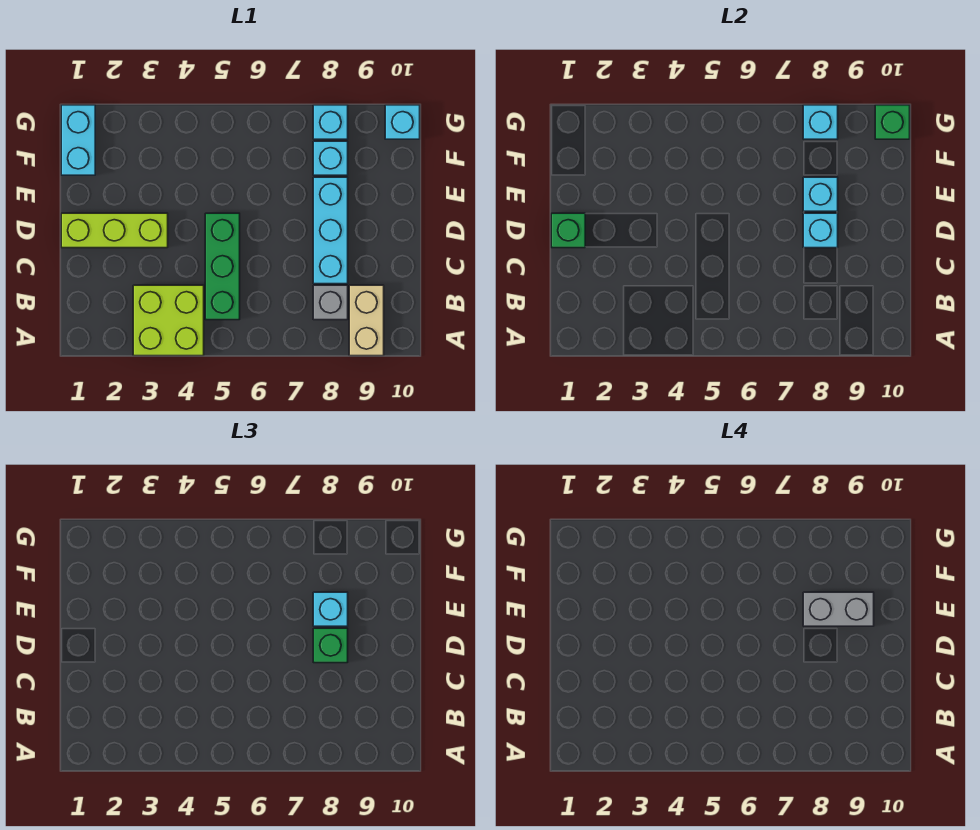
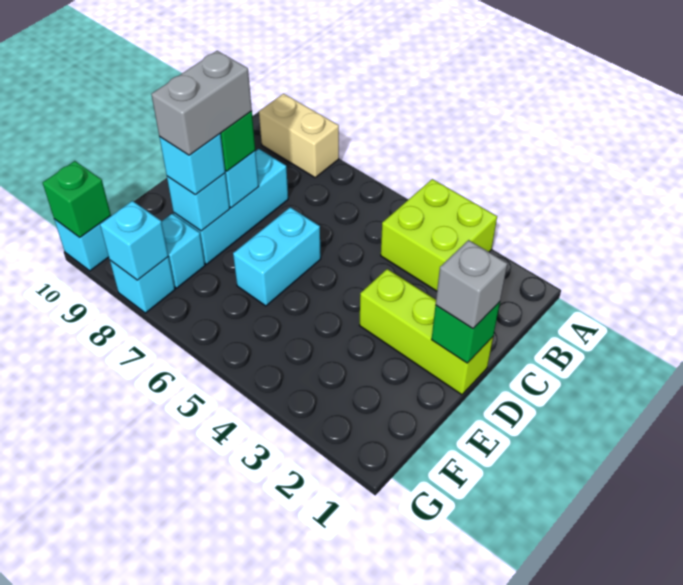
tan brick A9:B9 level 1 -> tan brick A8:A9 level 1
green brick B5:D5 level 1 -> none
grey brick B8 level 1 -> grey brick D1 level 3
grey brick E8:E9 level 4 -> grey brick D8:E8 level 4
cyan brick F1:G1 level 1 -> cyan brick D6:E6 level 1

